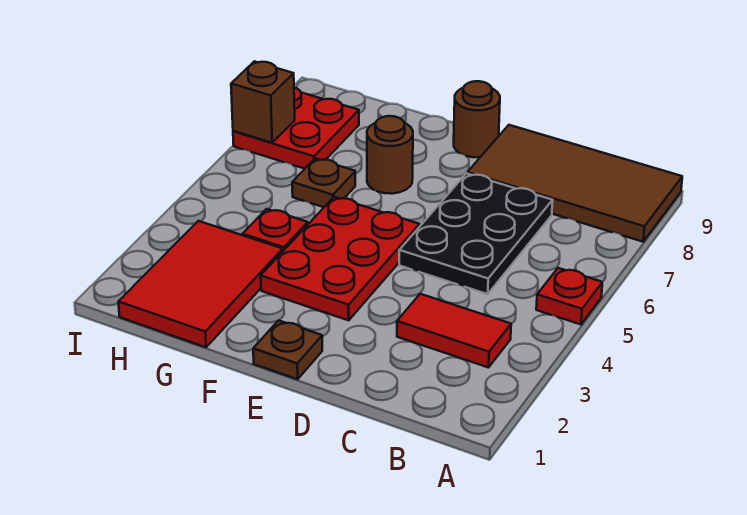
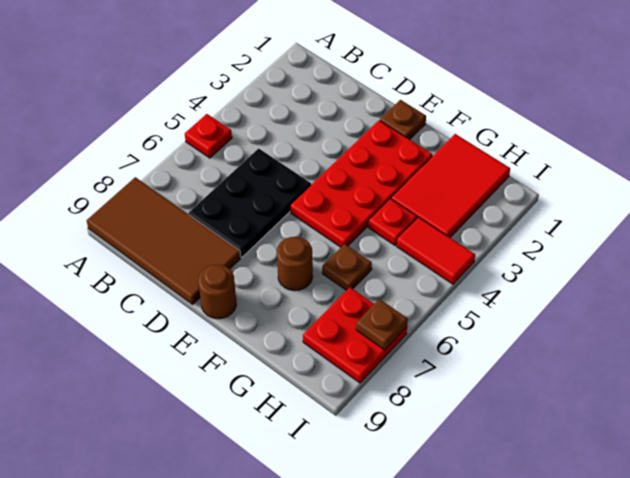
red tile B3:C3 level 1 -> red tile H4:I4 level 1
red plate E3:F5 level 1 -> red plate E2:F5 level 1
brown brick I7 level 2 -> brown plate I7 level 2

